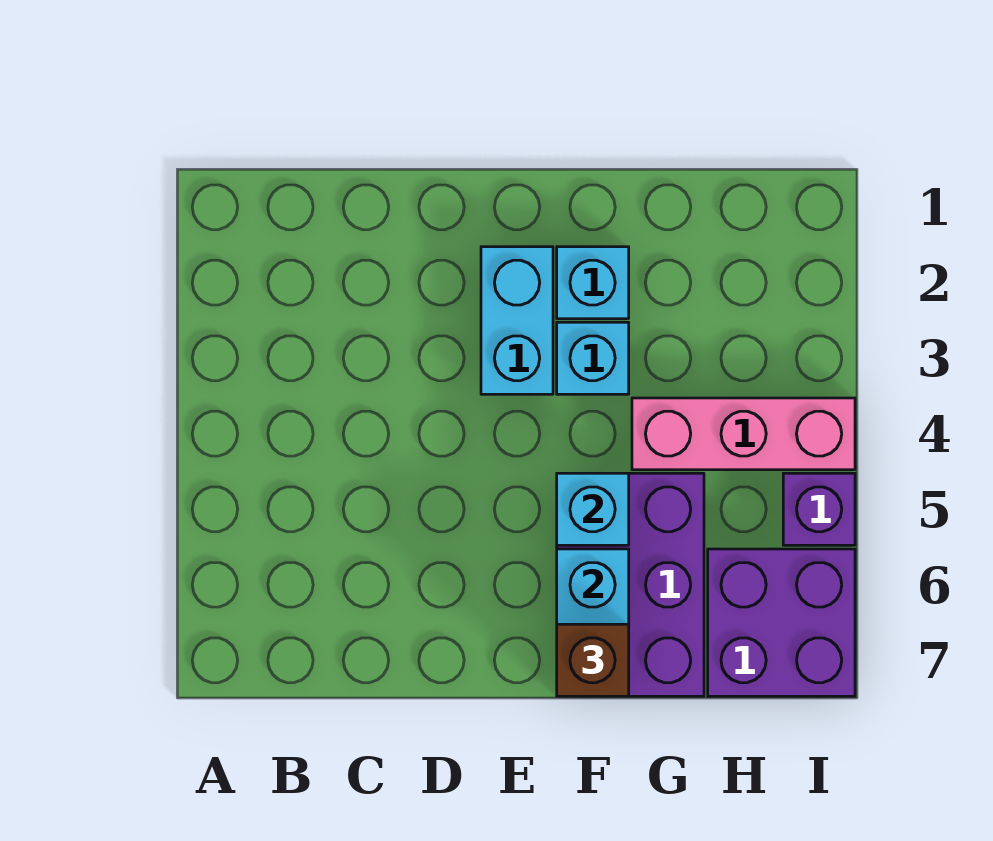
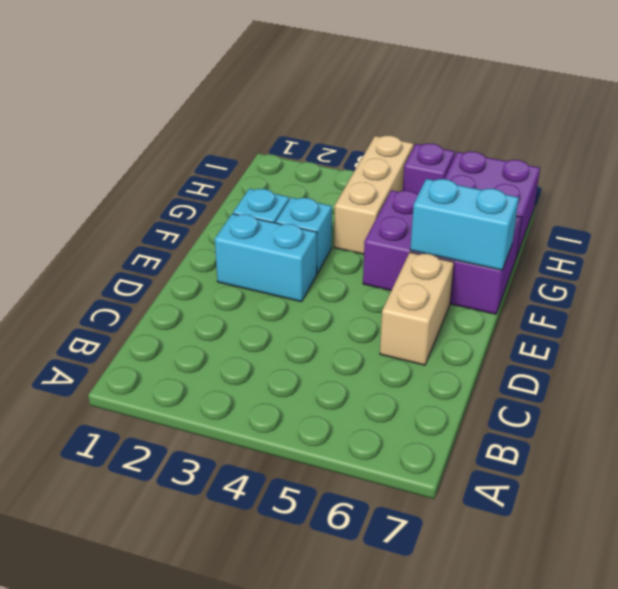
none -> tan brick D6:E6 level 1
cyan brick F5 level 2 -> none
brown brick F7 level 3 -> none
pink brick G4:I4 level 1 -> tan brick G4:I4 level 1

